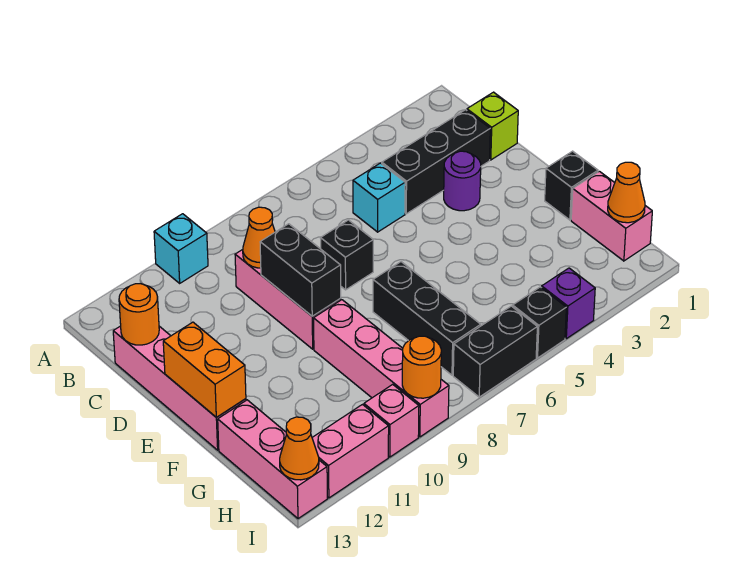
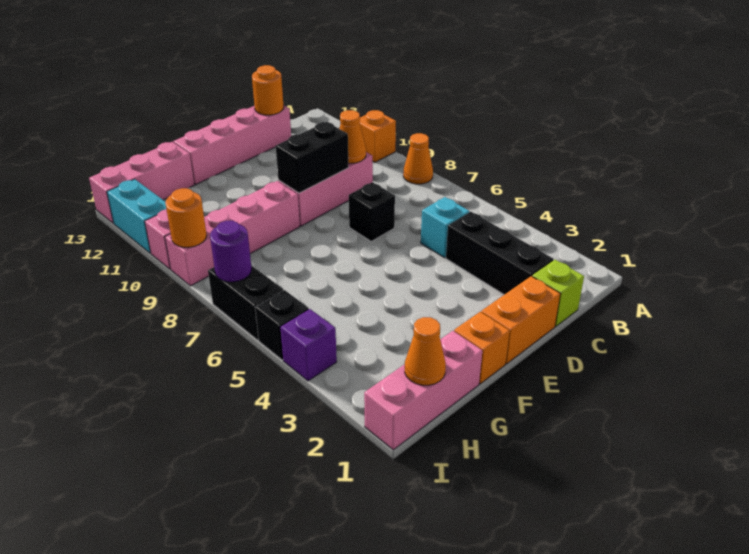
cyan brick A10 level 1 -> orange brick A10 level 1
purple round brick D3 level 1 -> purple round brick I7 level 2
orange brick E13:F13 level 2 -> orange brick D1:E1 level 1
black brick F1 level 1 -> orange brick F1 level 1
black brick F7:H7 level 1 -> none
pink brick G1:H1 level 1 -> pink brick G1:I1 level 1
pink brick I11:I12 level 1 -> cyan brick I11:I12 level 1
orange cone I13 level 2 -> orange cone A8 level 1

